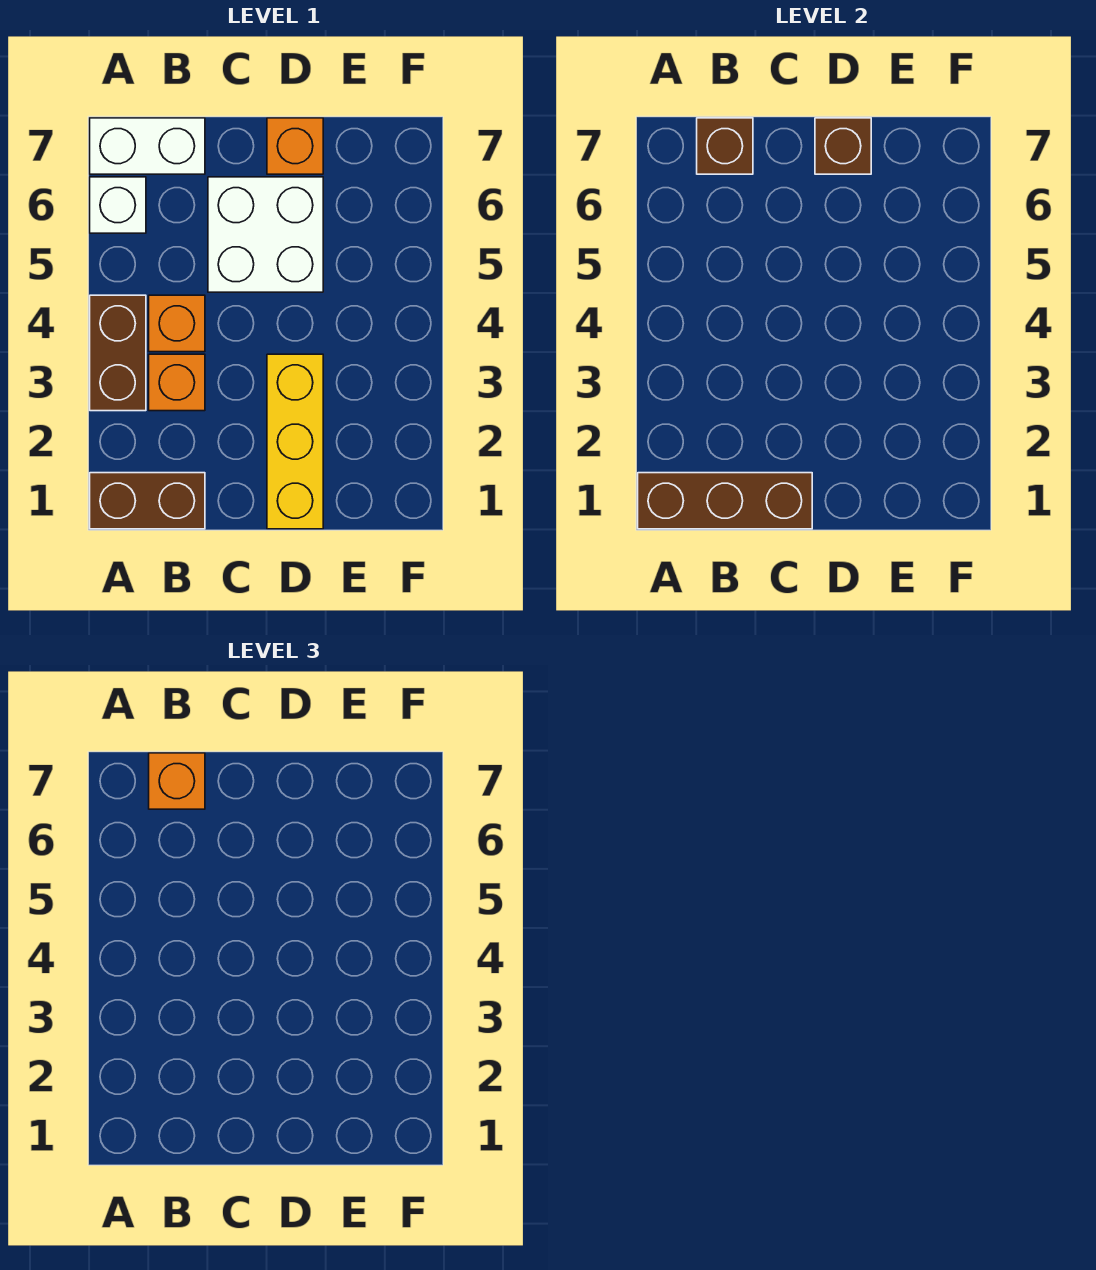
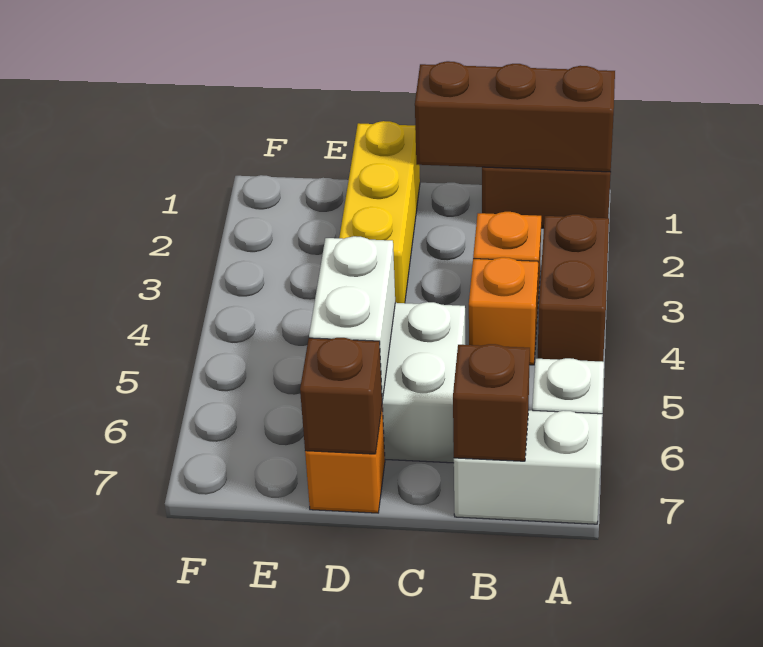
orange brick B7 level 3 -> none
none -> white brick D5:D6 level 2

